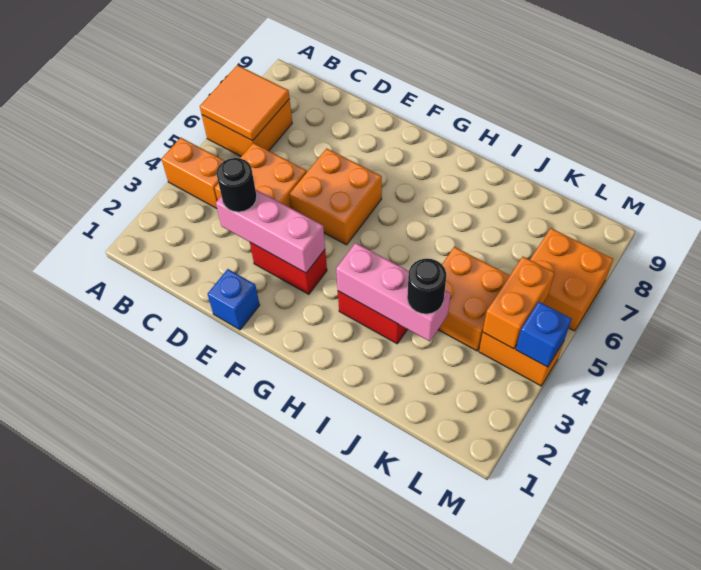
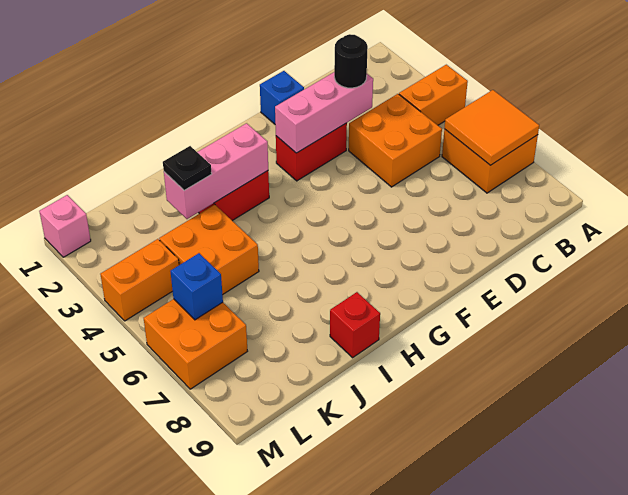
orange brick E5:F6 level 1 -> none
none -> red brick I9 level 1
black round brick J3 level 3 -> black plate J3 level 3
orange brick L4:L5 level 2 -> none
none -> pink brick M1 level 1
blue brick M4 level 2 -> blue brick L6 level 2

